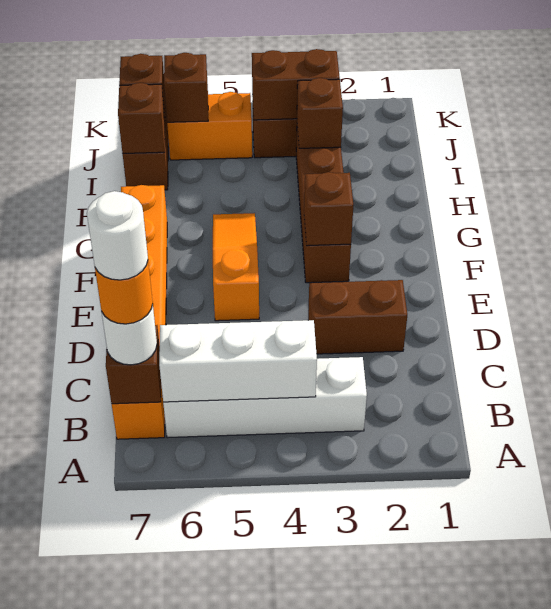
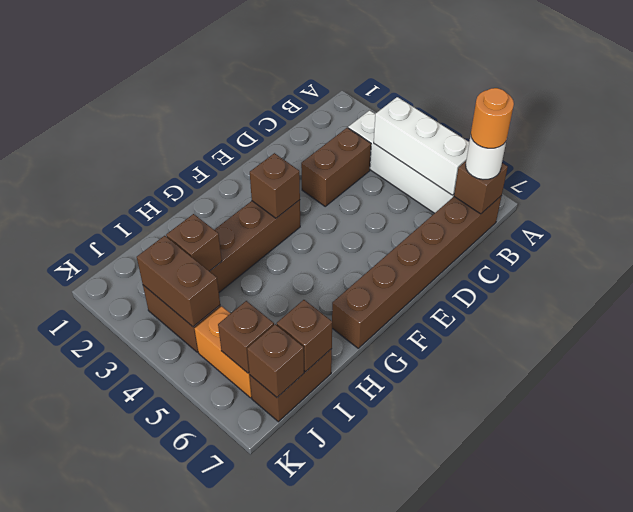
orange brick B7:G7 level 1 -> brown brick B7:G7 level 1
white round brick B7 level 5 -> none
brown brick D2:D3 level 1 -> brown brick C3:D3 level 1
orange slope E5:G5 level 1 top E -> none

